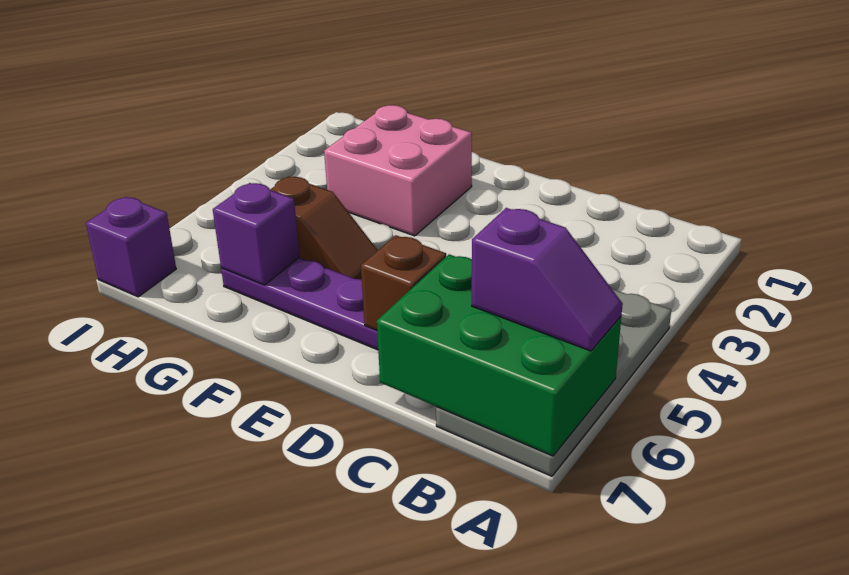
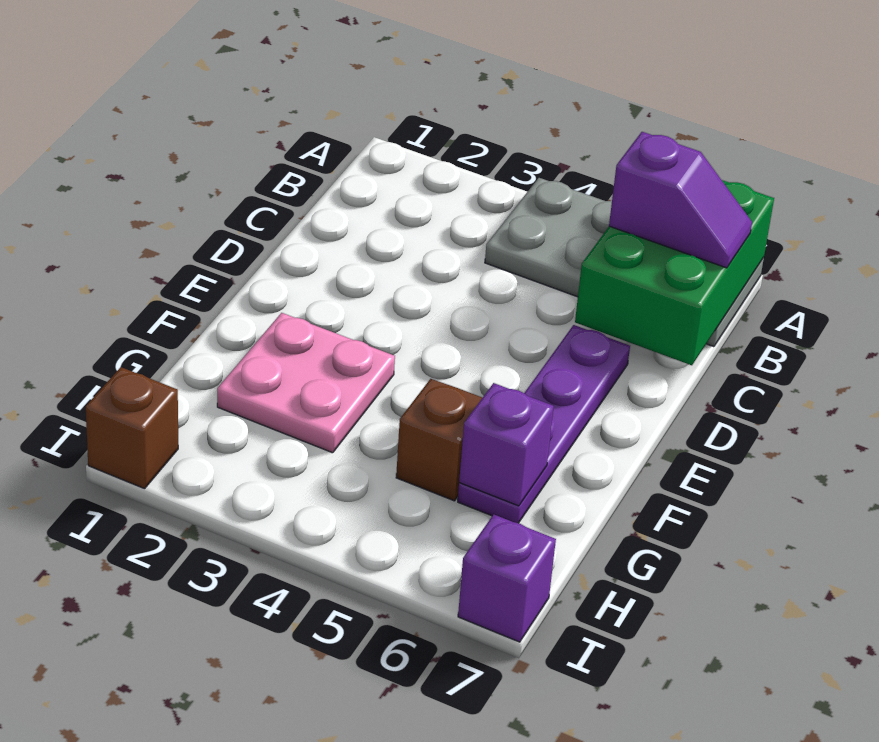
purple slope A6:B6 level 3 top B -> purple slope B6:B7 level 3 top 6
brown brick D6 level 2 -> brown brick I1 level 1
pink brick F2:G3 level 1 -> pink plate F2:G3 level 1

